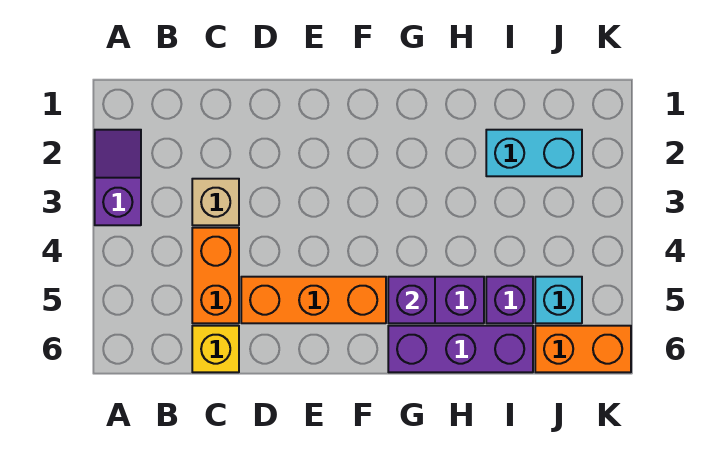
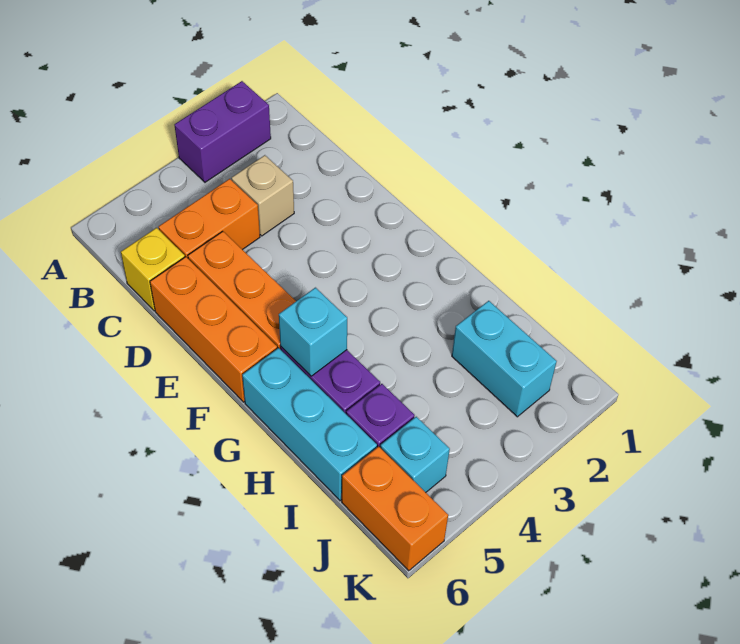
purple slope A2:A3 level 1 top 3 -> purple brick A2:A3 level 1
none -> orange brick D6:F6 level 1
purple brick G5 level 2 -> cyan brick G5 level 2
purple brick G6:I6 level 1 -> cyan brick G6:I6 level 1

